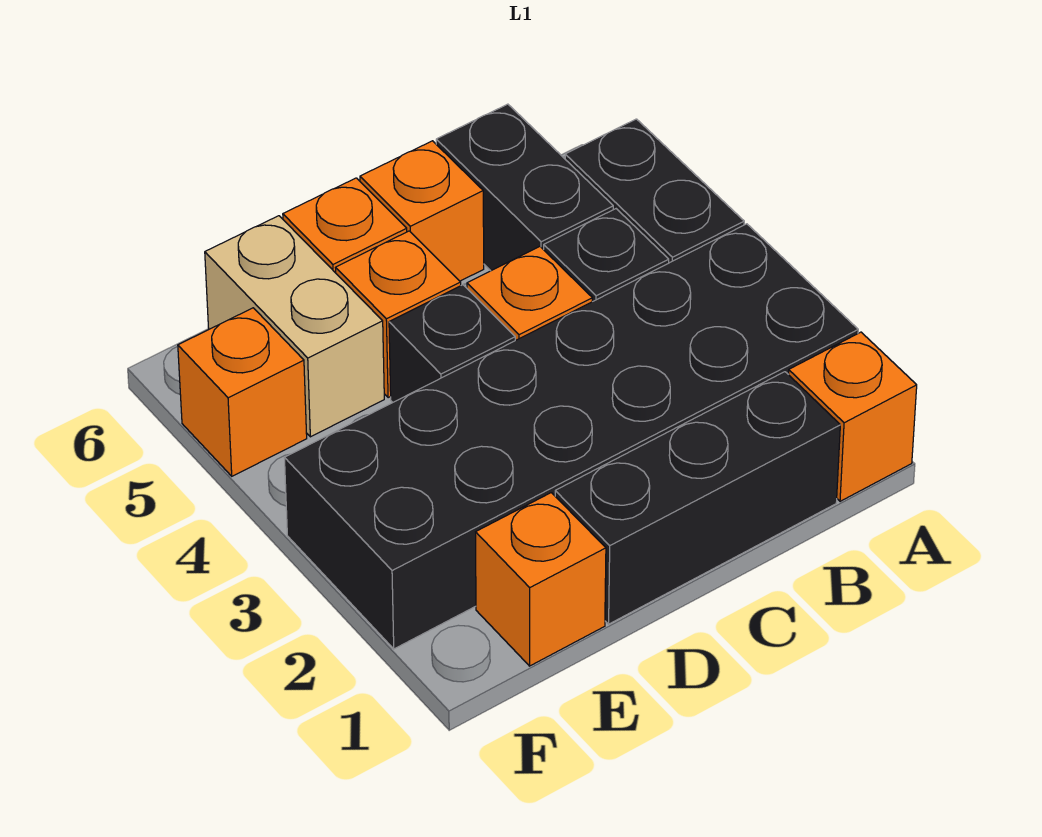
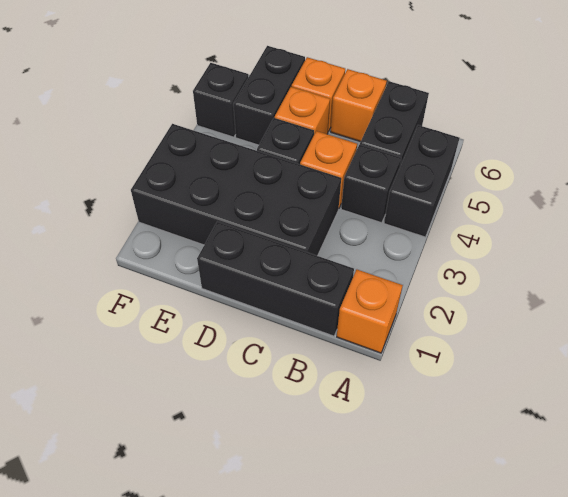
black brick A2:F3 level 1 -> black brick C2:F3 level 1
orange brick E1 level 1 -> none
tan brick E5:E6 level 1 -> black brick E5:E6 level 1
orange brick F5 level 1 -> black brick F5 level 1

